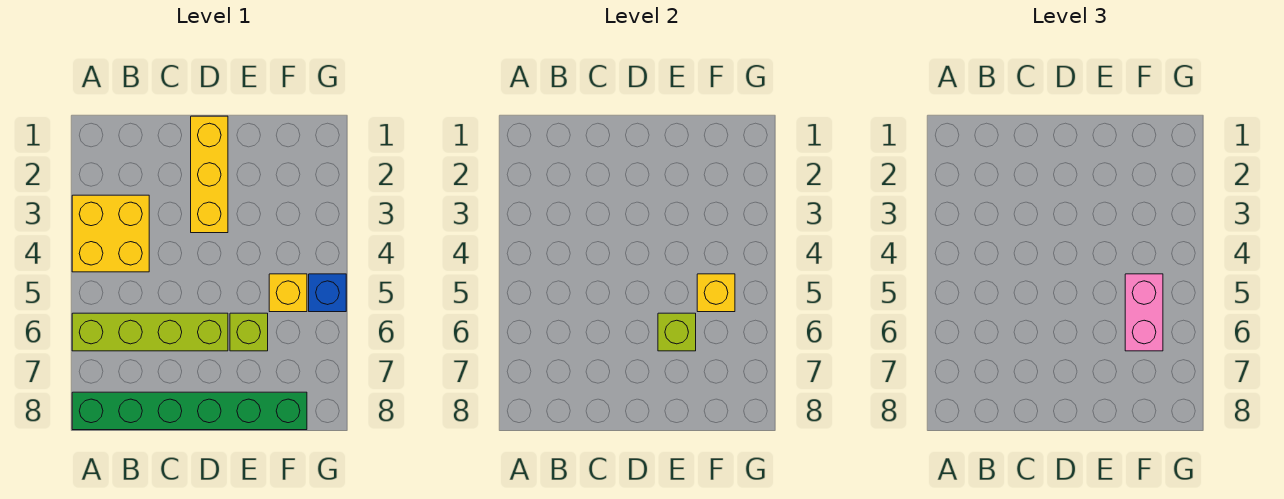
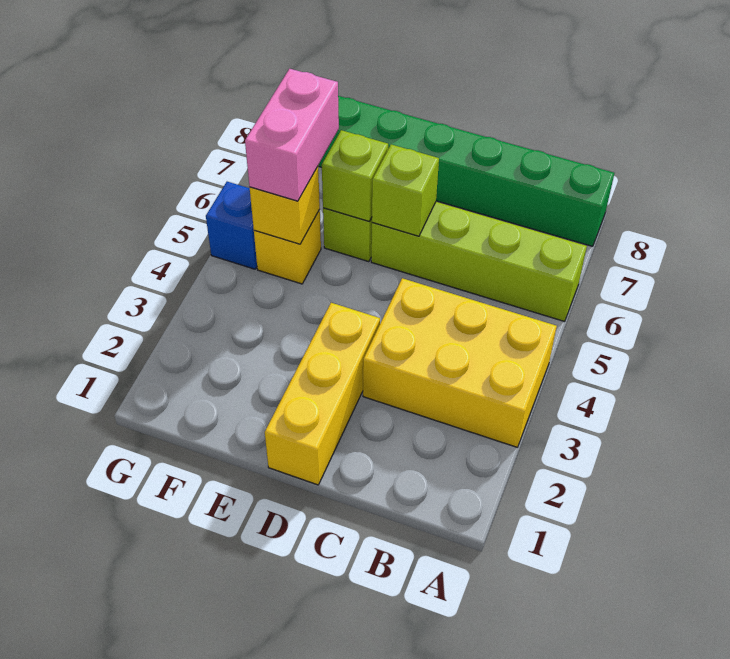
yellow brick A3:B4 level 1 -> yellow brick A3:C4 level 1
none -> lime brick D6 level 2

